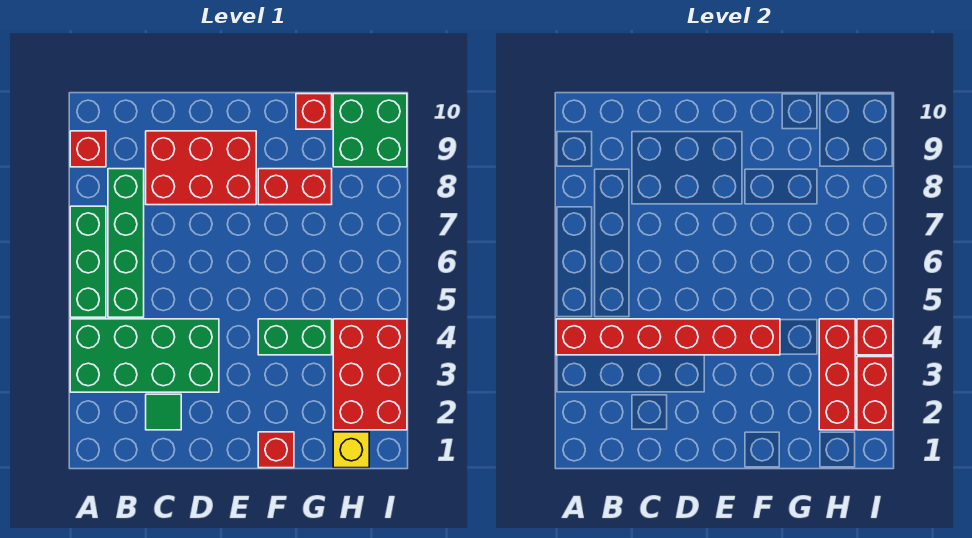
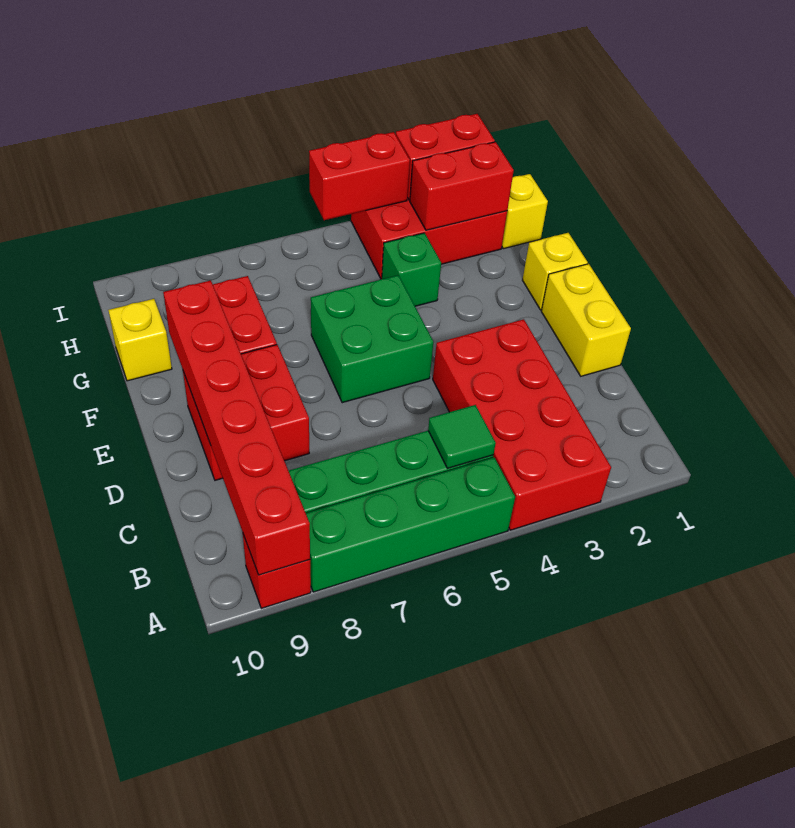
green brick A3:D4 level 1 -> red brick A3:D4 level 1
red brick A4:F4 level 2 -> red brick A9:F9 level 2
green brick A5:A7 level 1 -> green brick A5:A8 level 1
green tile C2 level 1 -> green tile B5 level 2
red brick C8:E9 level 1 -> red brick D8:E9 level 1
none -> yellow brick D1:E1 level 1
red brick F1 level 1 -> yellow brick F1 level 1
green brick F4:G4 level 1 -> green brick G4 level 1
red brick G10 level 1 -> yellow brick G10 level 1
red brick H2:H4 level 2 -> red brick H2:H3 level 2
green brick H9:I10 level 1 -> green brick E5:F6 level 1
red brick I4 level 2 -> red brick I4:I5 level 2

